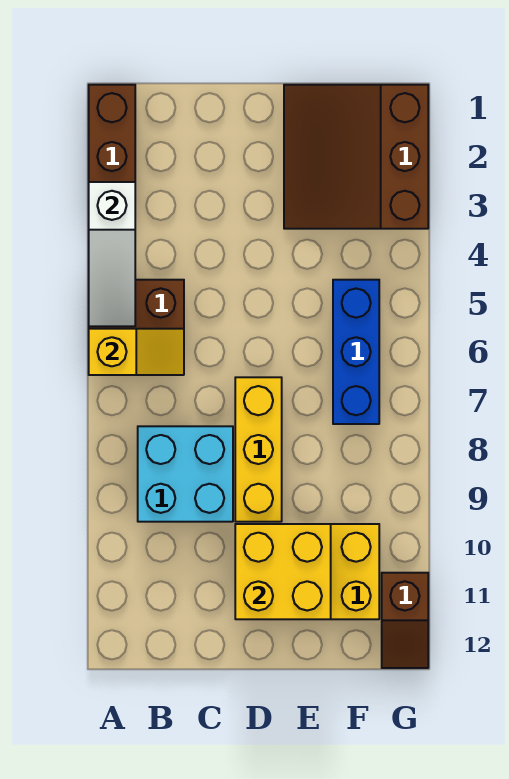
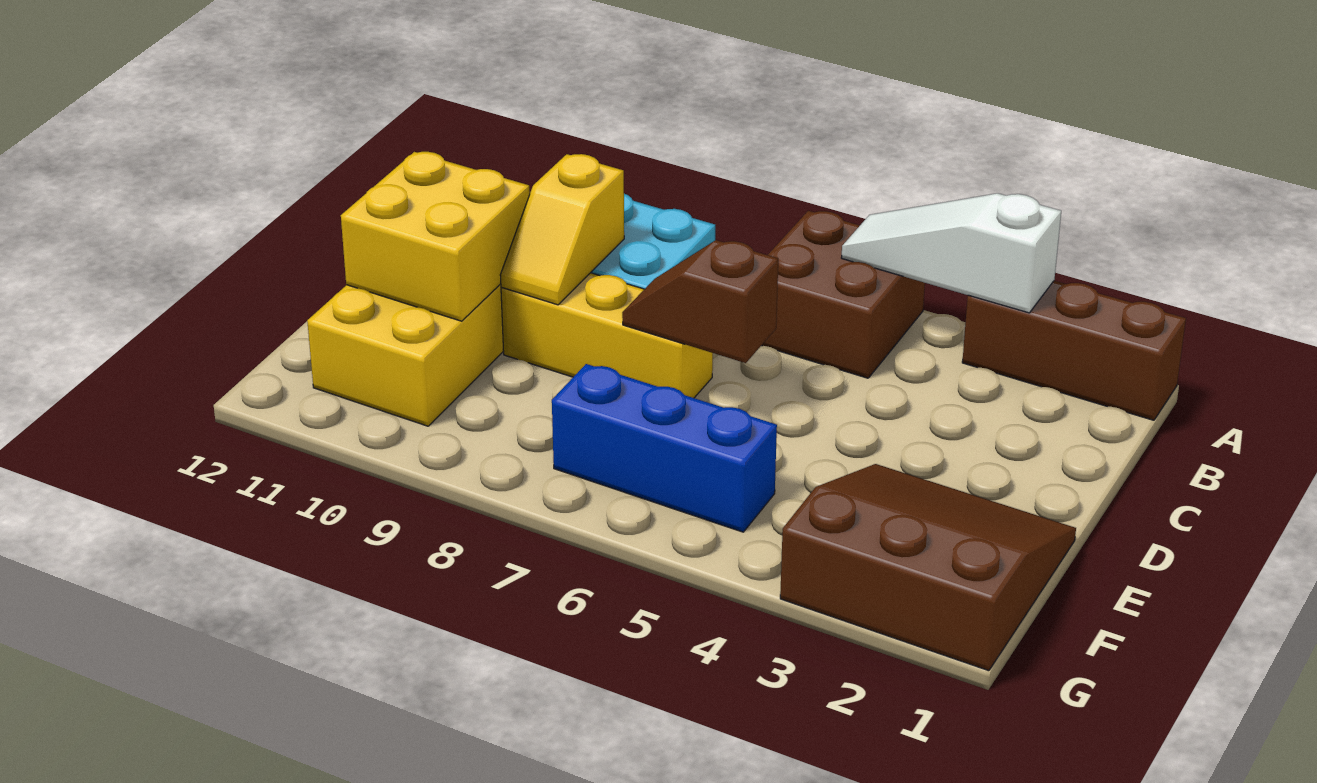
yellow slope A6:B6 level 2 top A -> yellow slope C9:D9 level 2 top C
brown slope G11:G12 level 1 top 11 -> brown slope D6:D7 level 2 top 6

